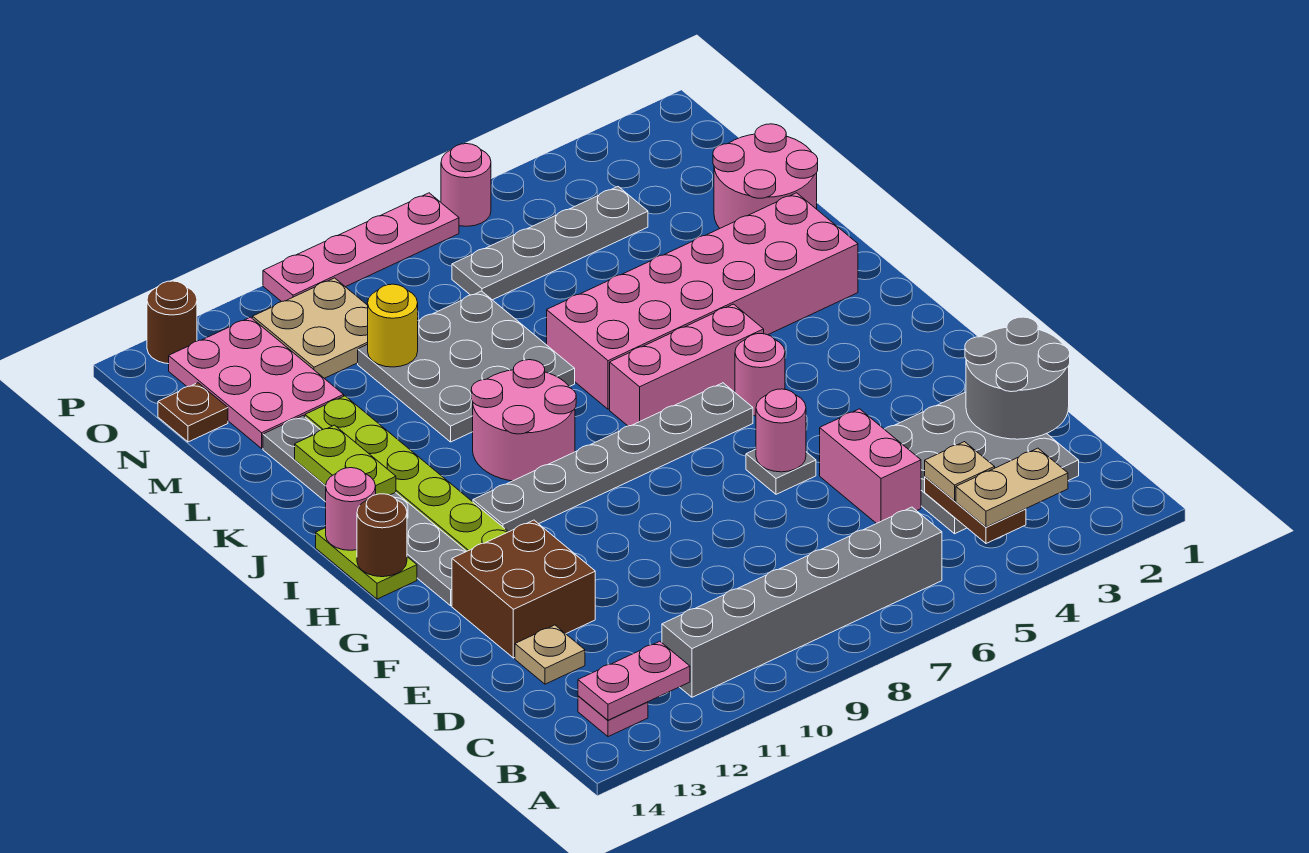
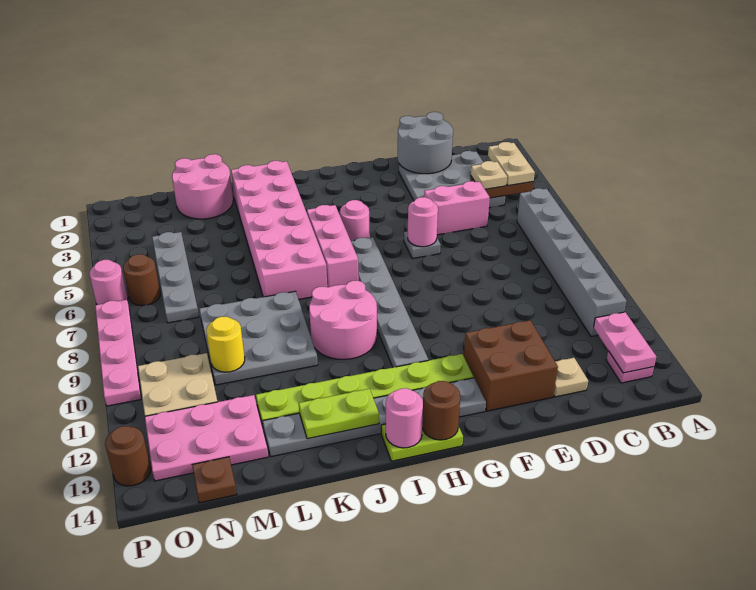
none -> brown round brick O6 level 1

